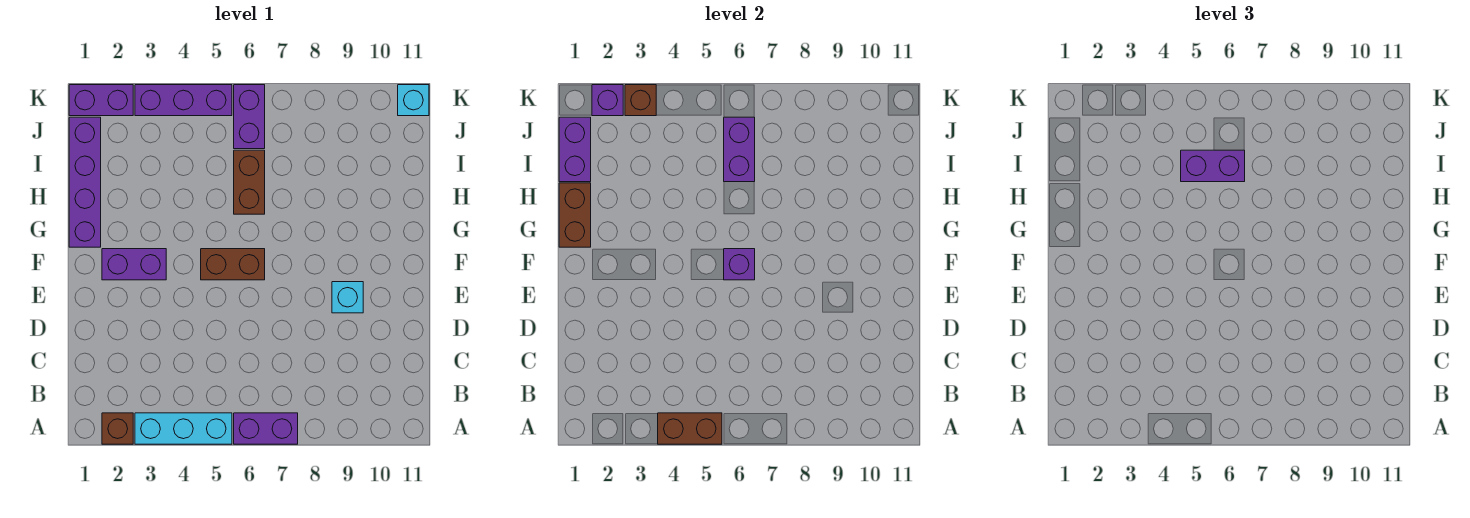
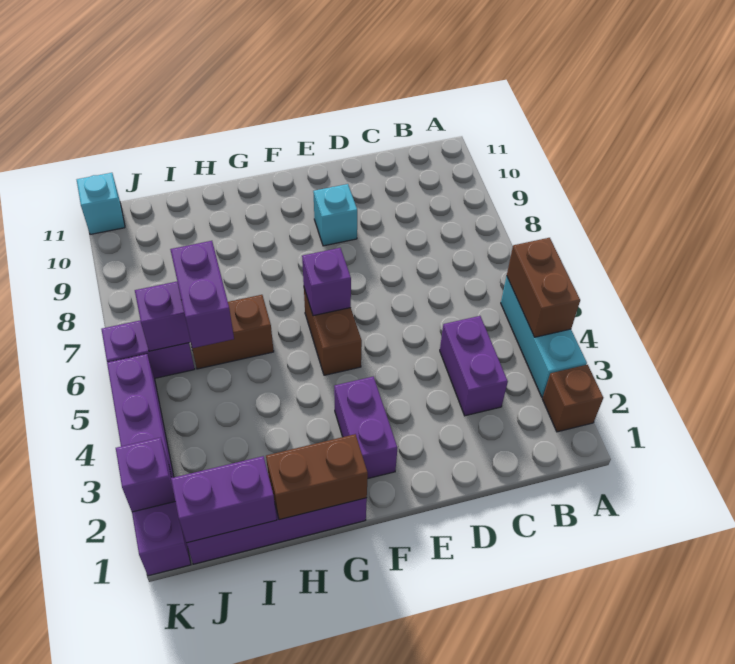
purple brick A6:A7 level 1 -> purple brick C3:C4 level 1
brown brick K3 level 2 -> none

